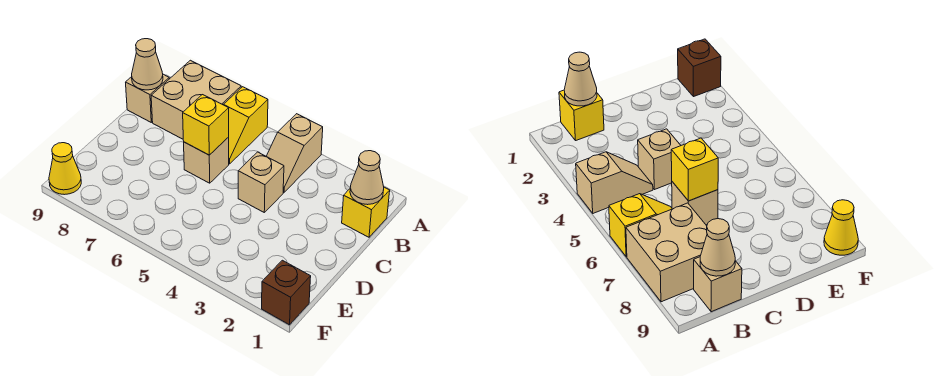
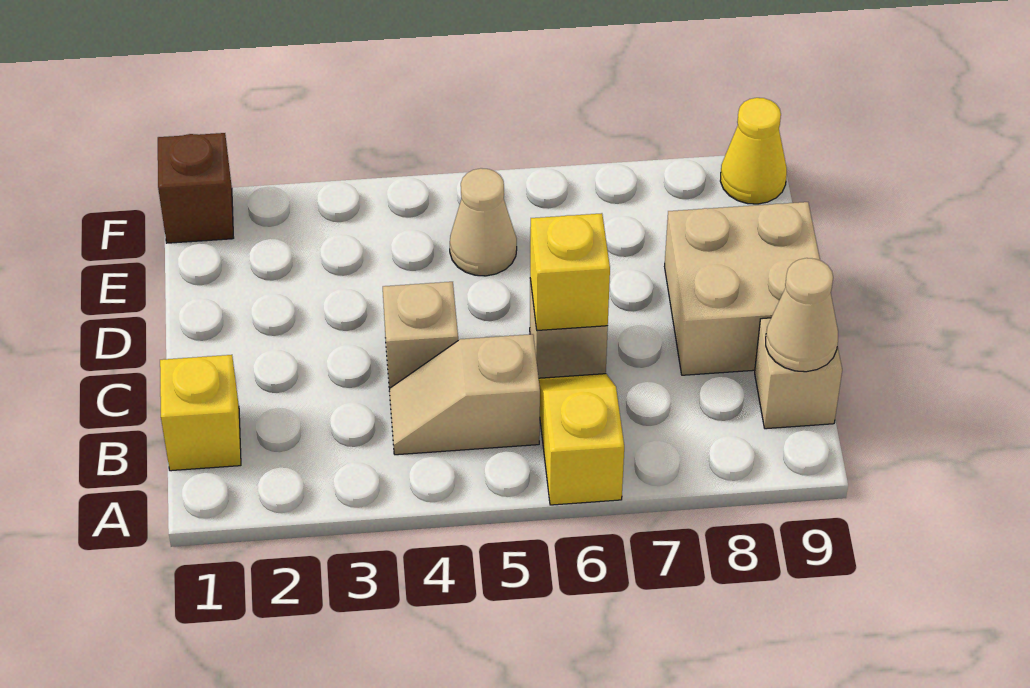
tan slope A4:B4 level 1 top A -> tan slope B4:B5 level 1 top 5
tan brick A7:B8 level 1 -> tan brick C8:D9 level 1
tan cone B1 level 2 -> tan cone E5 level 1

